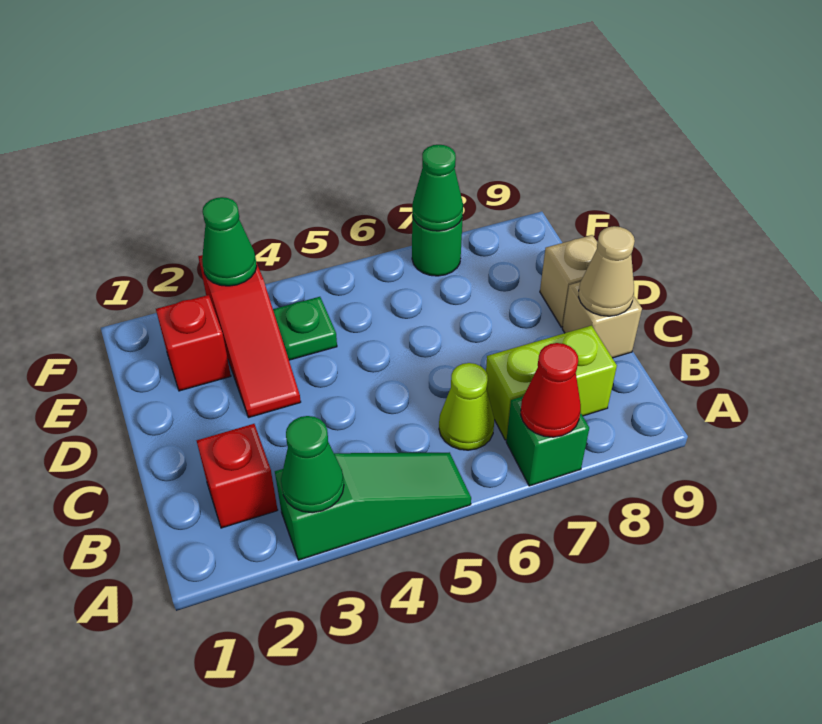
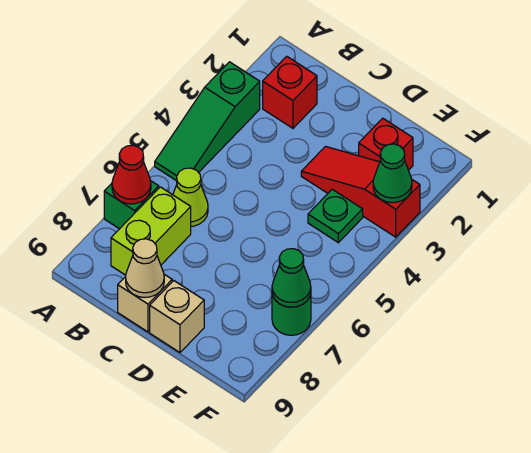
green cone A3 level 2 -> none

